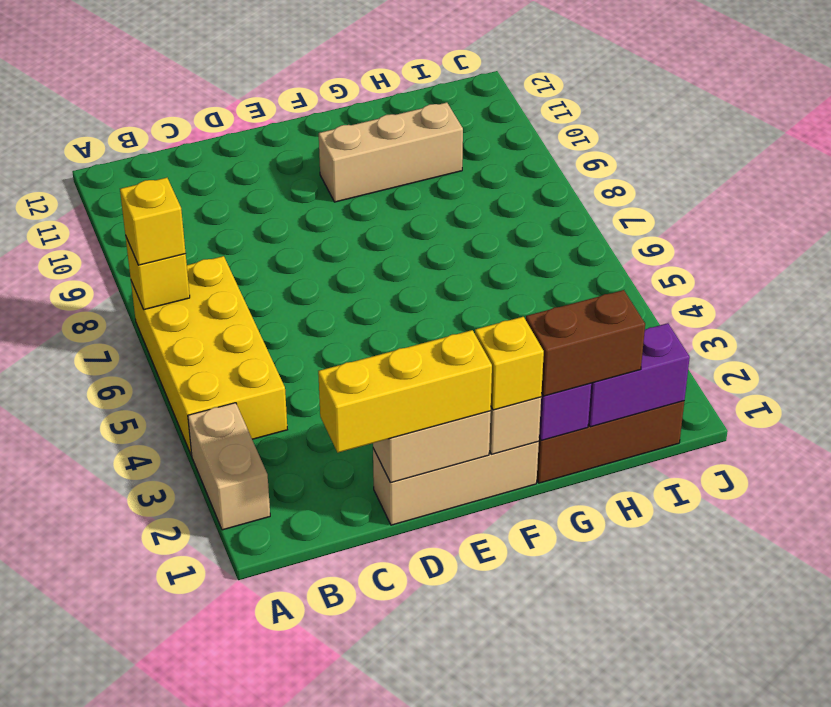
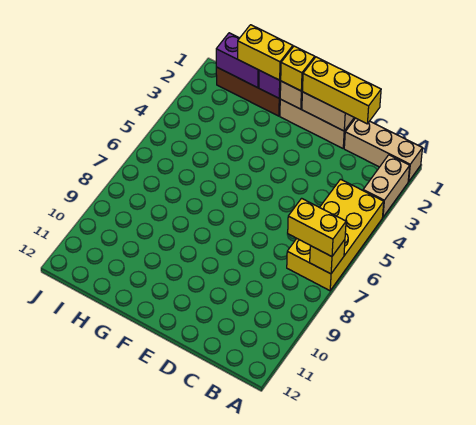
yellow brick A7 level 3 -> yellow brick A7:B7 level 3
tan brick F10:H10 level 1 -> tan brick A1:C1 level 1
brown brick G1:H1 level 3 -> yellow brick G1:H1 level 3

